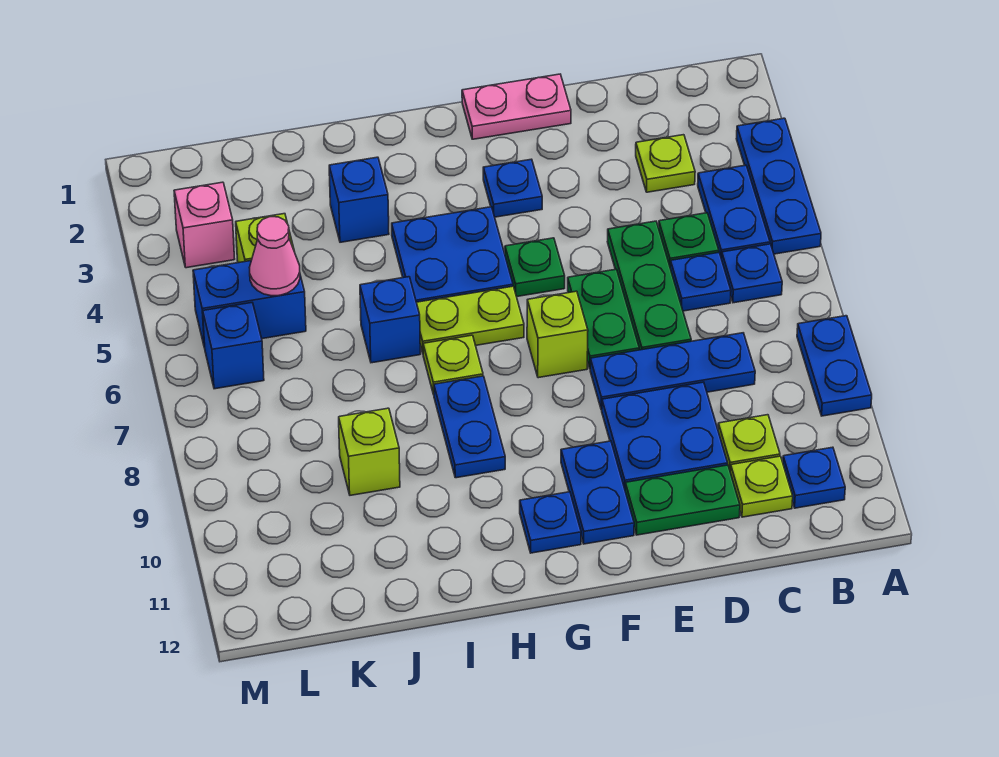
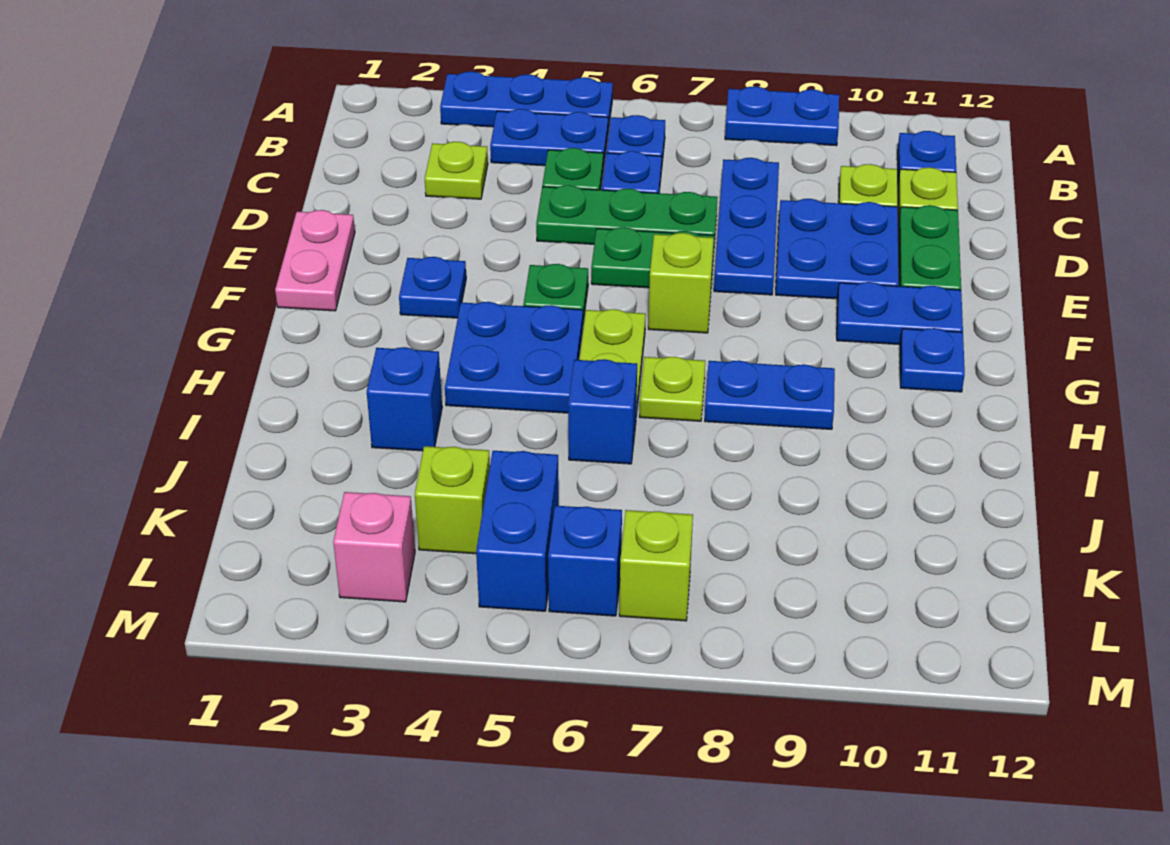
lime brick J9 level 1 -> lime brick L7 level 1
pink cone K5 level 2 -> none

